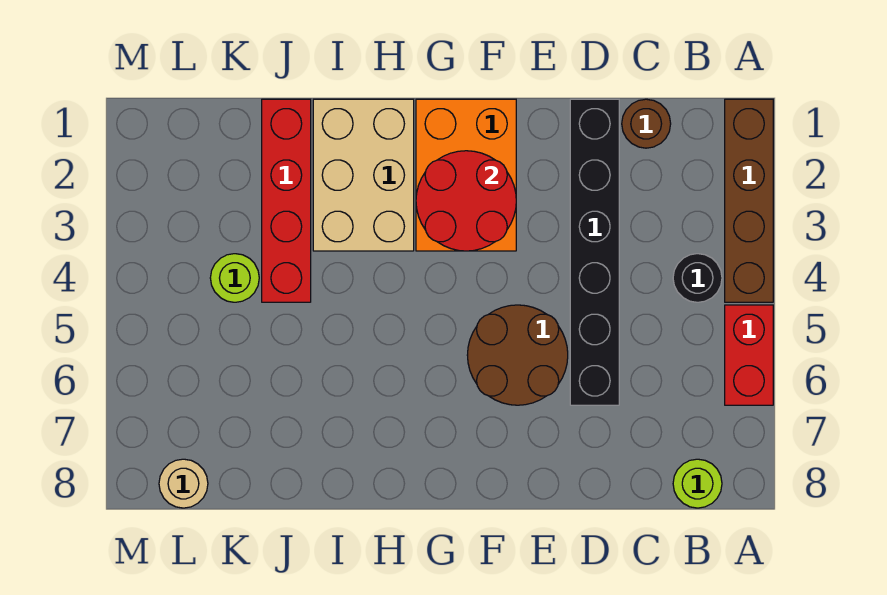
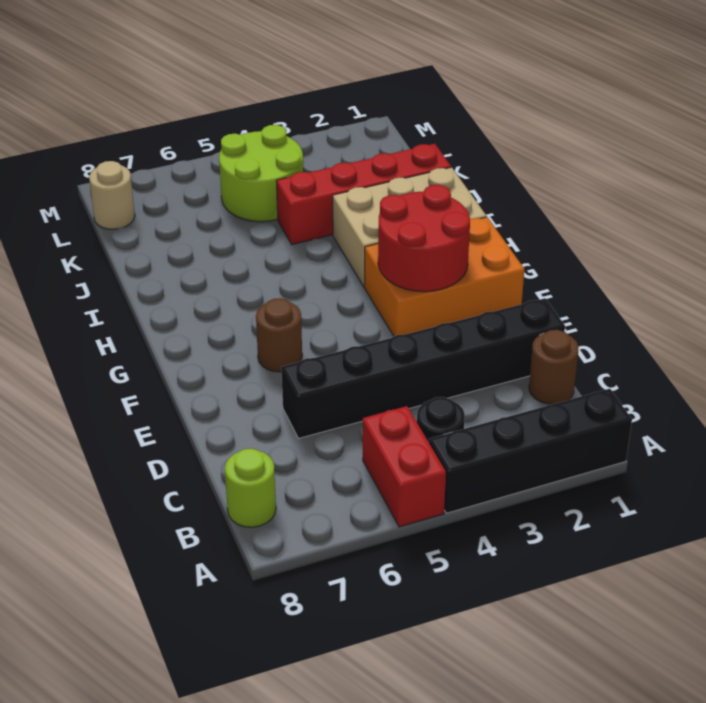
brown brick A1:A4 level 1 -> black brick A1:A4 level 1
red brick A5:A6 level 1 -> red brick A5:B5 level 1
brown round brick E5:F6 level 1 -> brown round brick F6 level 1
lime round brick K4 level 1 -> lime round brick K4:L5 level 1

